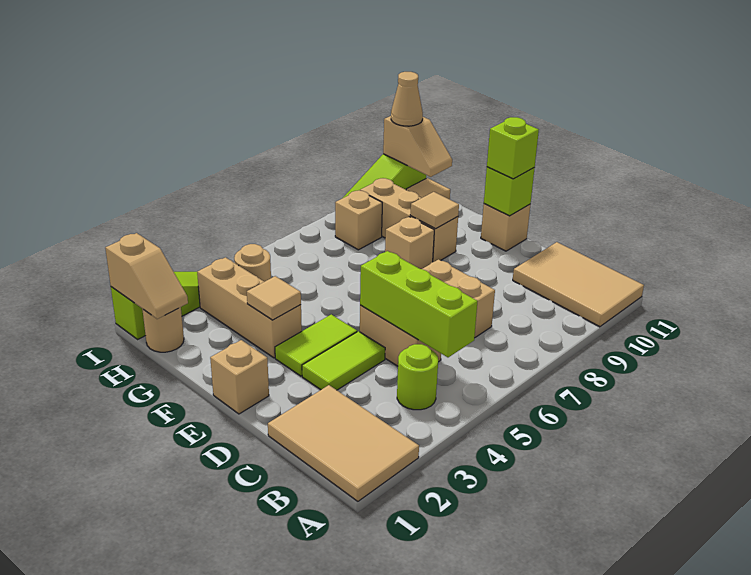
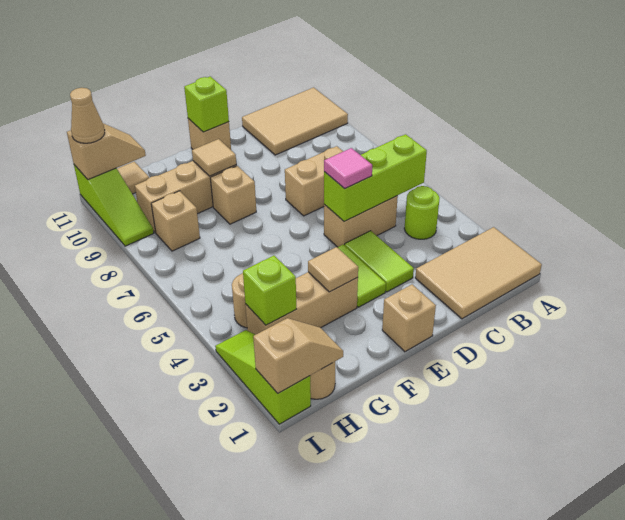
none -> pink tile D5 level 3
lime brick E11 level 3 -> lime brick H3 level 2

